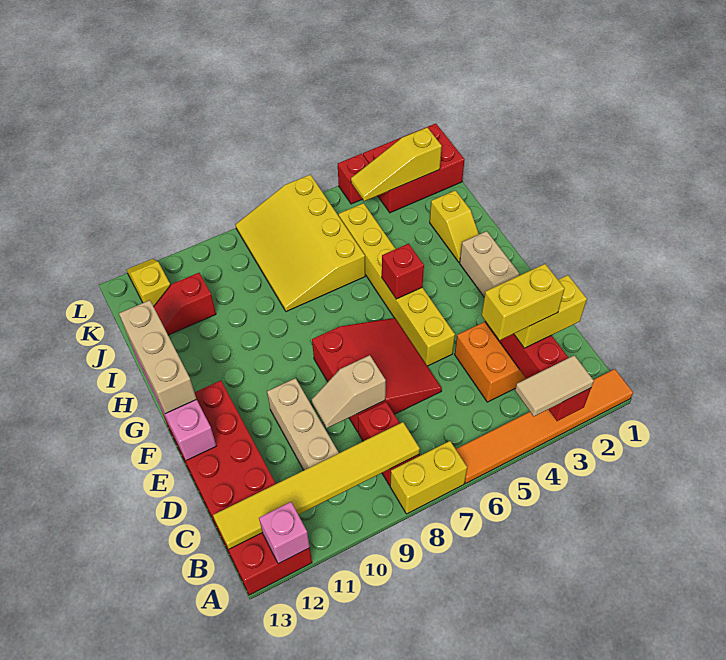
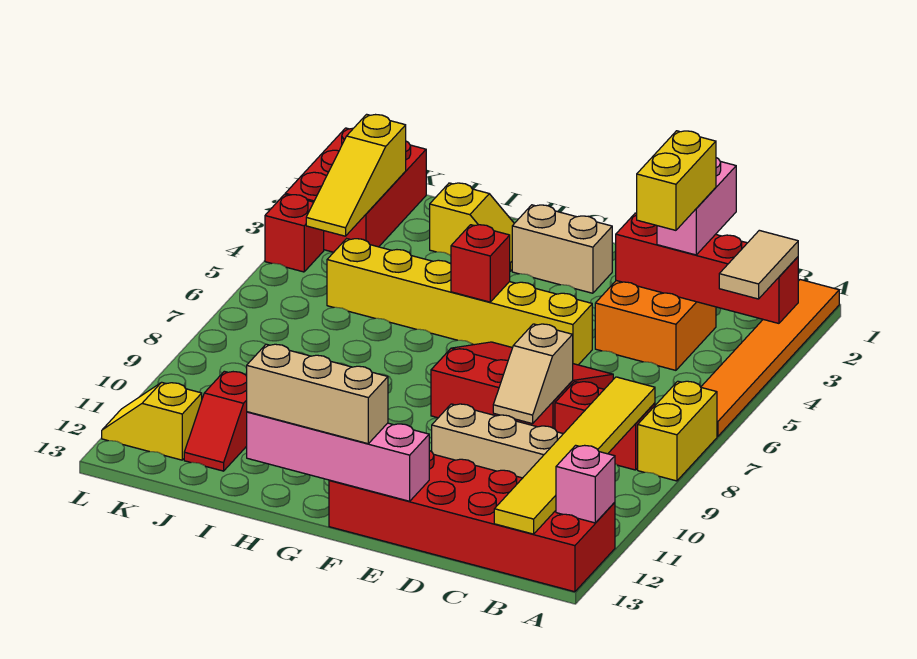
yellow brick C2:C3 level 3 -> pink brick C2:C3 level 3
yellow slope I6:L8 level 1 top 6 -> none

